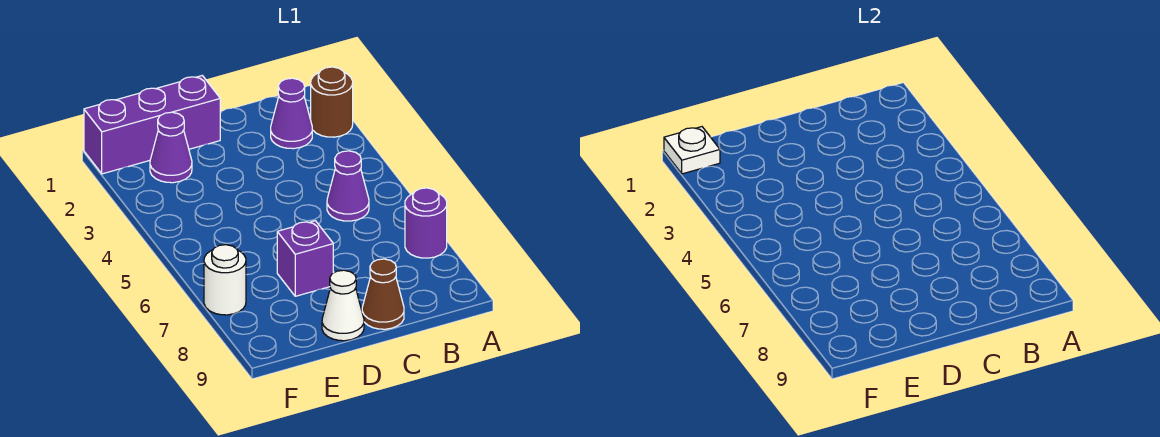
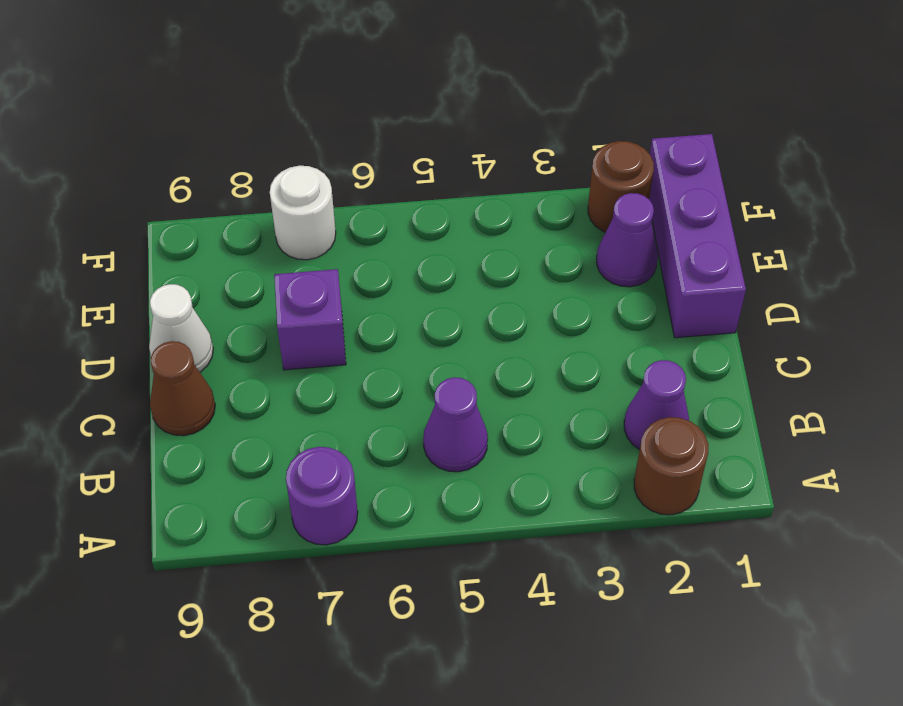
white plate F1 level 2 -> none
none -> brown round brick F2 level 1

